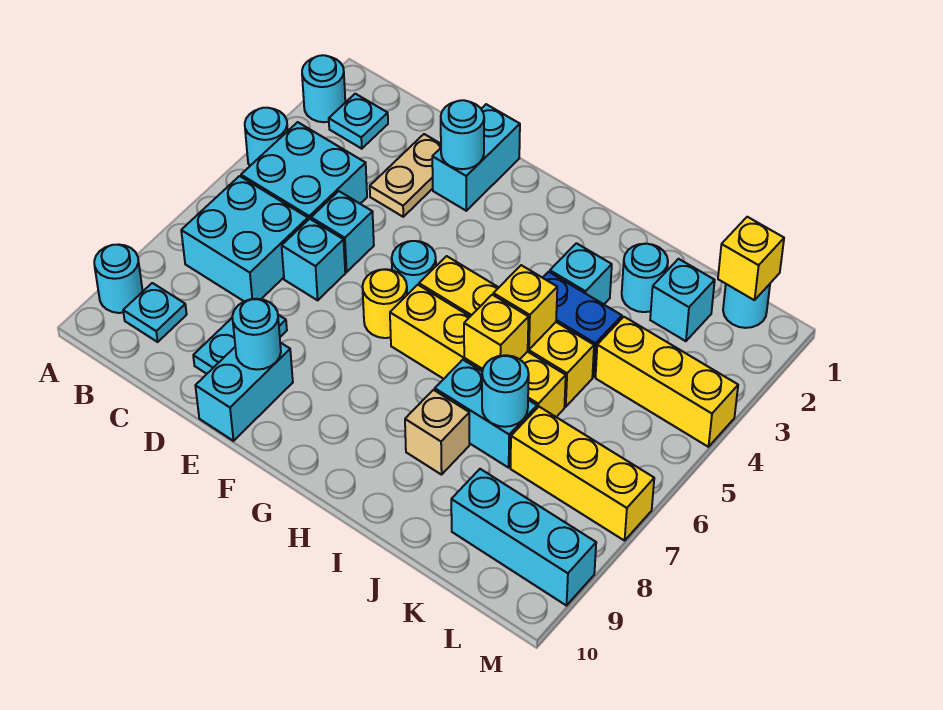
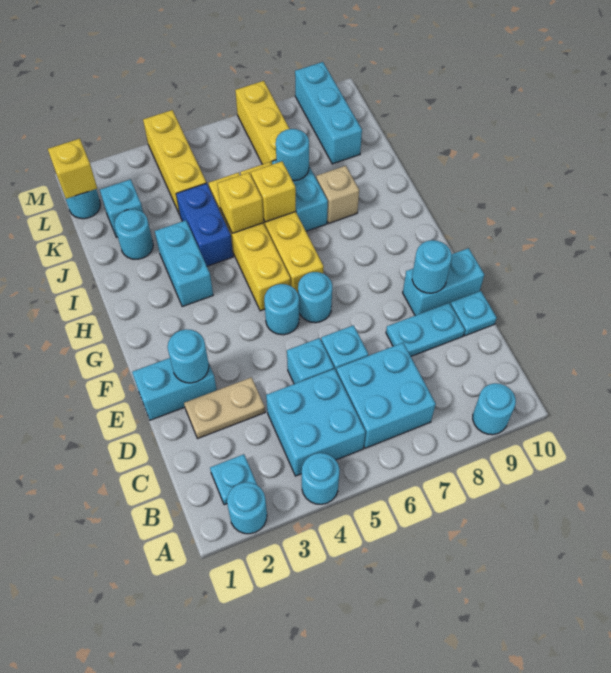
cyan plate B9 level 1 -> cyan plate D10 level 1
yellow round brick F6 level 1 -> cyan round brick F6 level 1
cyan brick I3 level 1 -> cyan brick H3:I3 level 1

